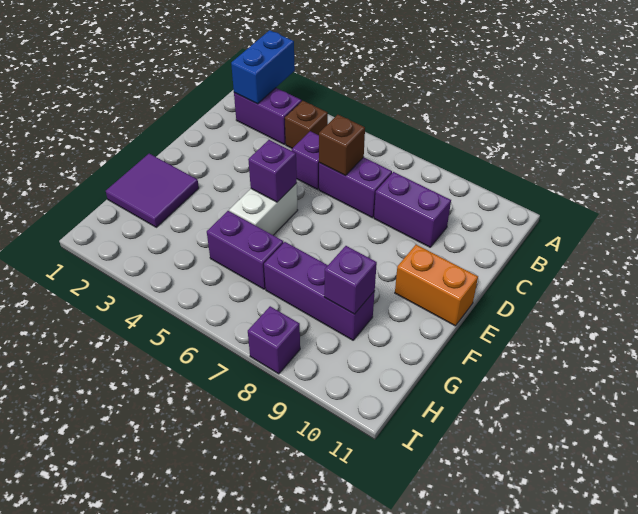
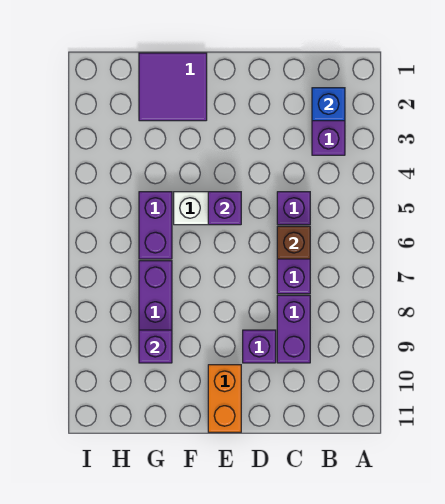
blue brick A2:B2 level 2 -> blue brick B2 level 2
brown brick B4 level 1 -> none
purple brick I8 level 1 -> purple brick D9 level 1

